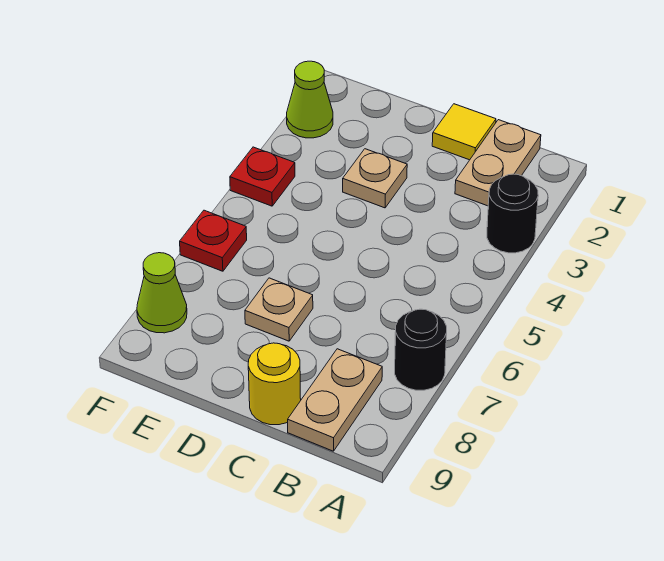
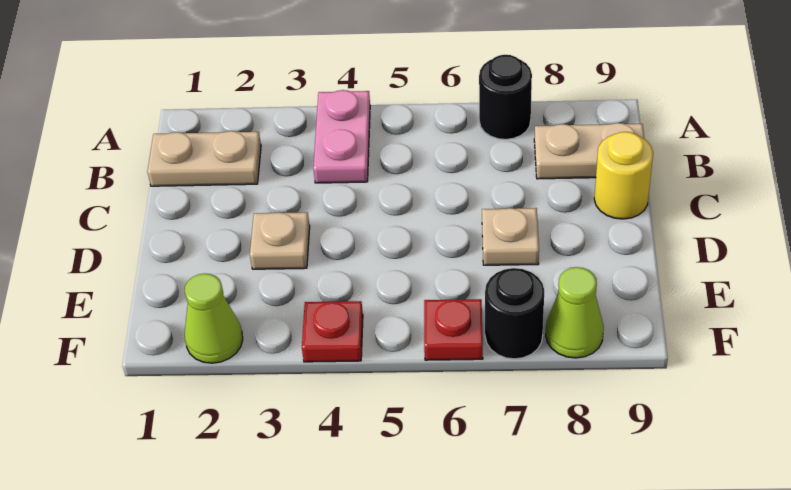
black round brick A3 level 1 -> black round brick F7 level 1
none -> pink plate A4:B4 level 1
yellow tile C1 level 1 -> none

